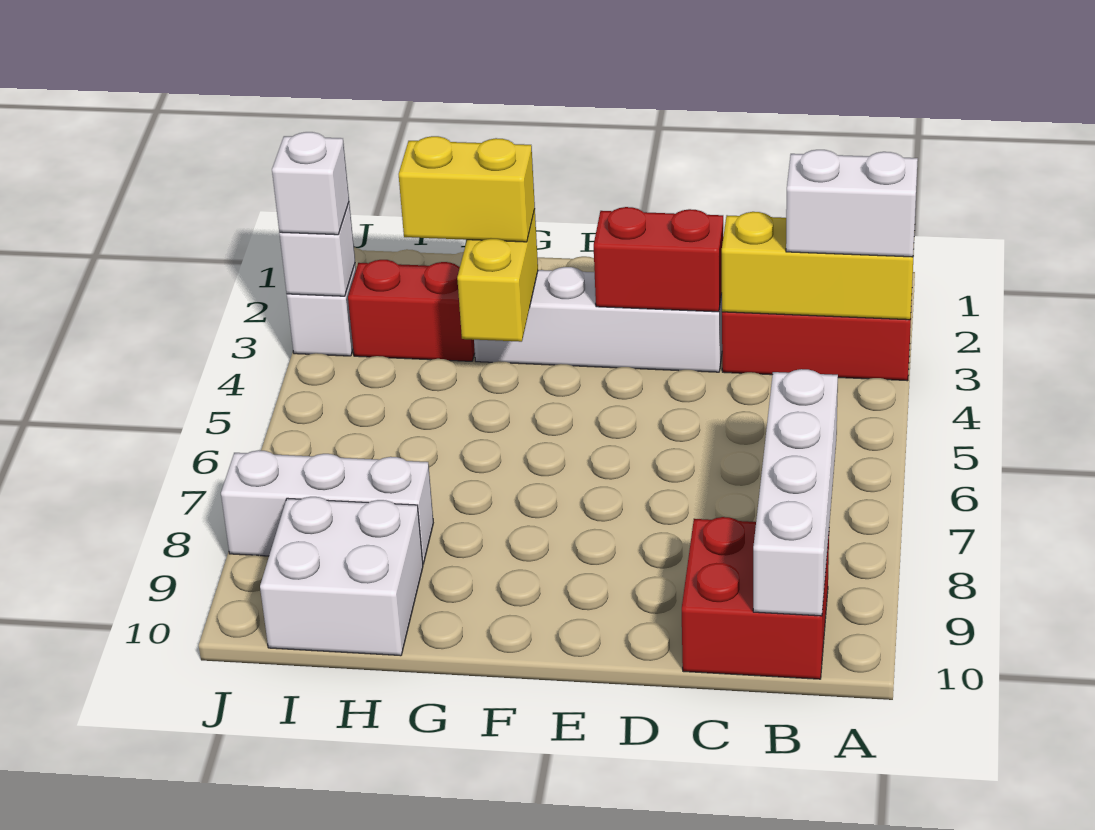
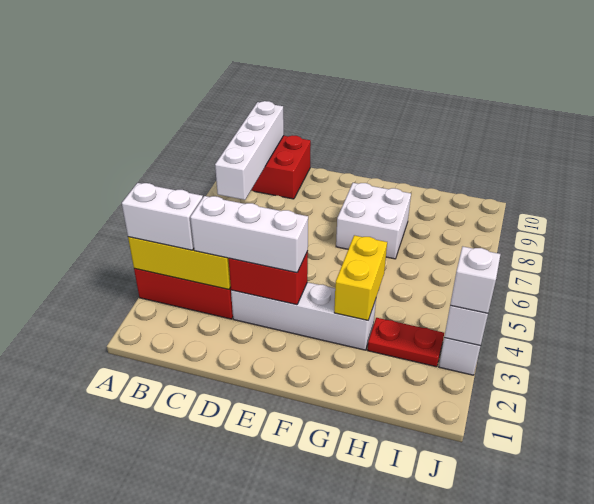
yellow brick G3:H3 level 3 -> none
red brick H3:I3 level 1 -> red plate H3:I3 level 1
white brick H8:J8 level 1 -> white brick C3:E3 level 3
white brick H9:I10 level 1 -> white brick F7:G8 level 1

